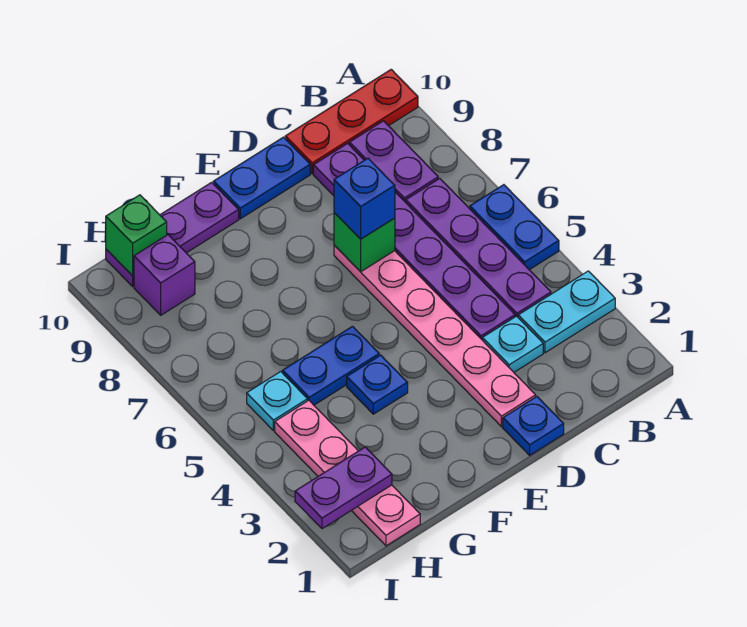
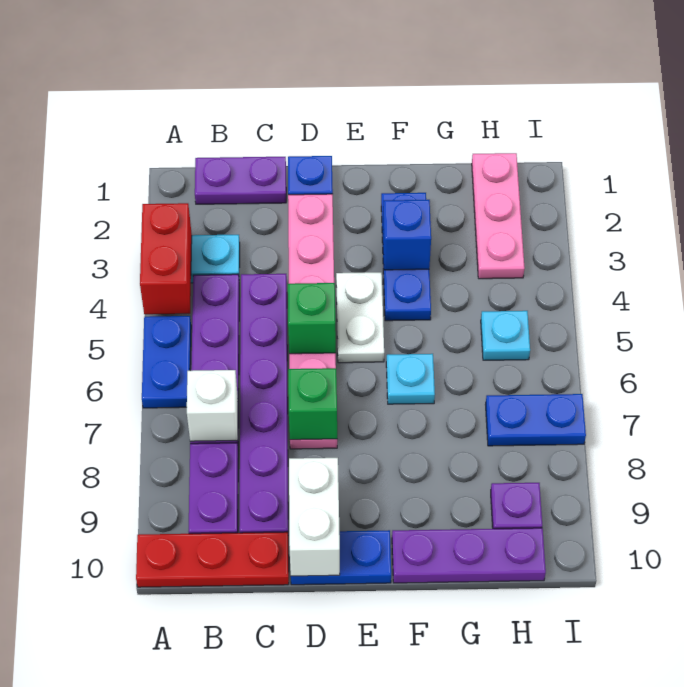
none -> red brick A3:A4 level 2
none -> white brick B7 level 2
cyan plate C3 level 1 -> cyan plate F6 level 1
blue brick D7 level 3 -> blue brick F3 level 2
none -> white brick D9:D10 level 2
none -> white plate E4:E5 level 1
blue plate F4 level 1 -> blue plate F2:F4 level 1
blue plate F5:G5 level 1 -> blue plate H7:I7 level 1
pink plate H1:H4 level 1 -> pink plate H1:H3 level 1
purple plate H2:I2 level 2 -> purple plate B1:C1 level 1
purple brick H9 level 1 -> purple plate H9 level 1
green brick H10 level 2 -> green brick D5 level 2

